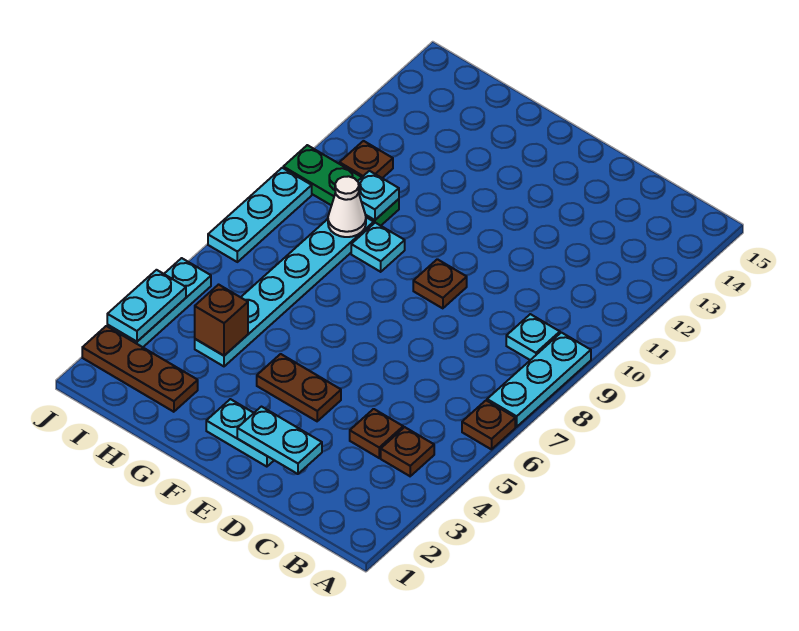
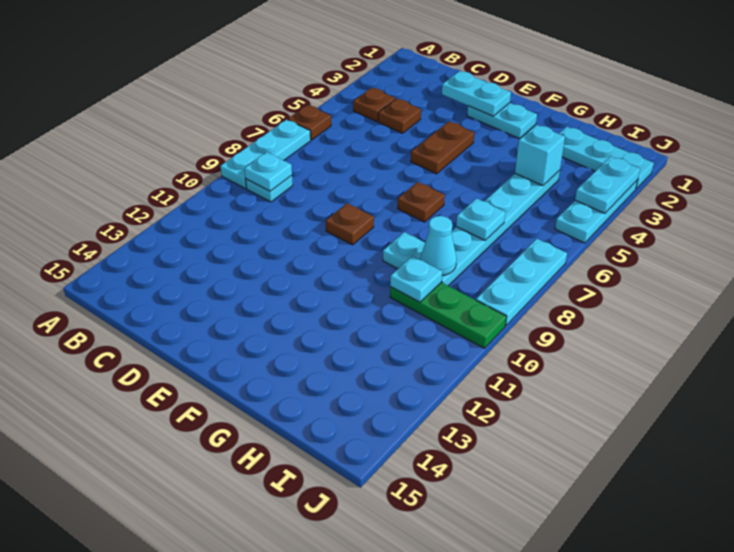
none -> cyan plate B9 level 2
brown plate E4:F4 level 1 -> brown plate E4:E5 level 1
brown plate H2:J2 level 1 -> cyan plate H2:J2 level 1
brown brick H4 level 2 -> cyan brick H4 level 2
none -> cyan plate H7 level 2
white cone H9 level 2 -> cyan cone H9 level 2
brown plate I11 level 1 -> brown plate F7 level 1

